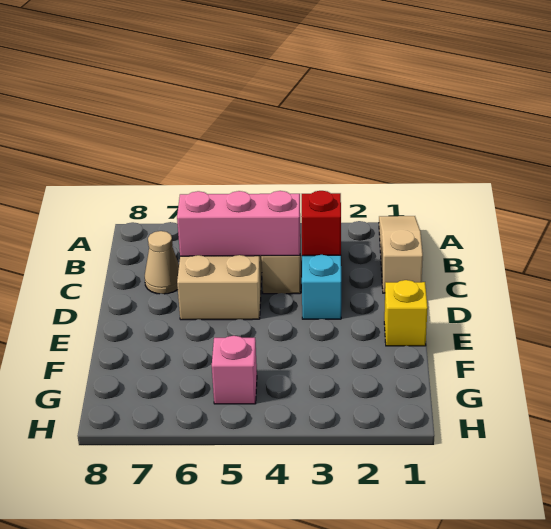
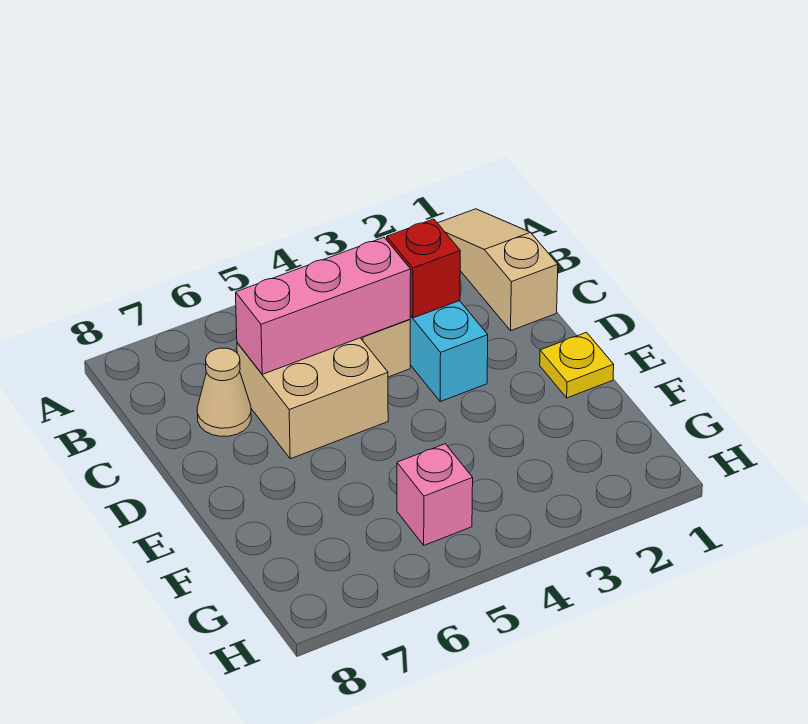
yellow brick E1 level 1 -> yellow plate E1 level 1

